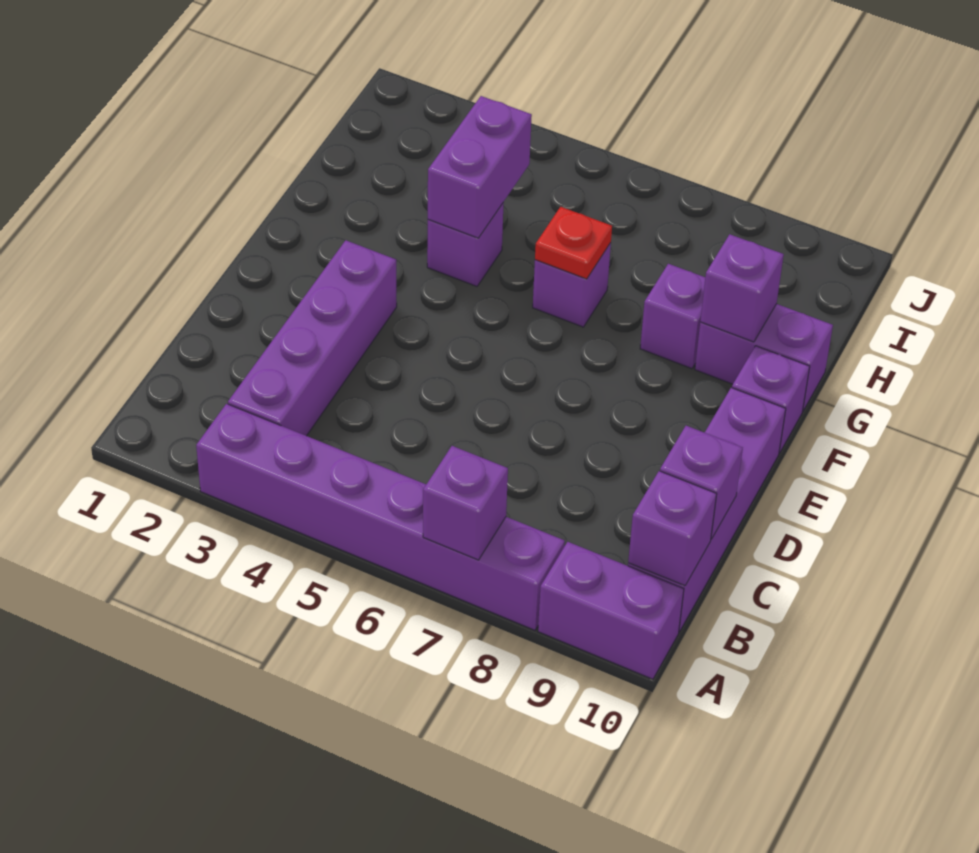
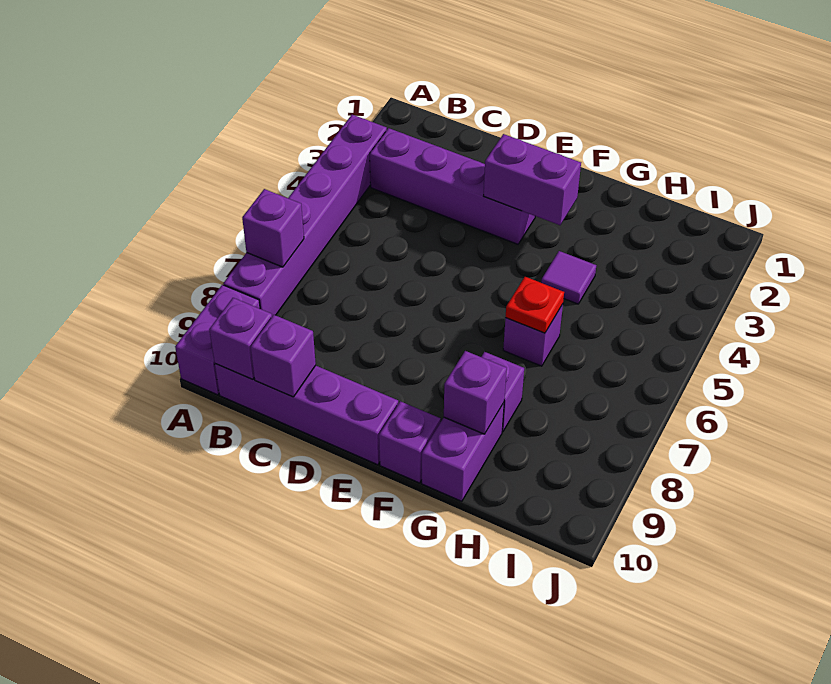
purple brick G4 level 1 -> purple tile G4 level 1
purple brick G4:H4 level 2 -> purple brick E3:F3 level 2

